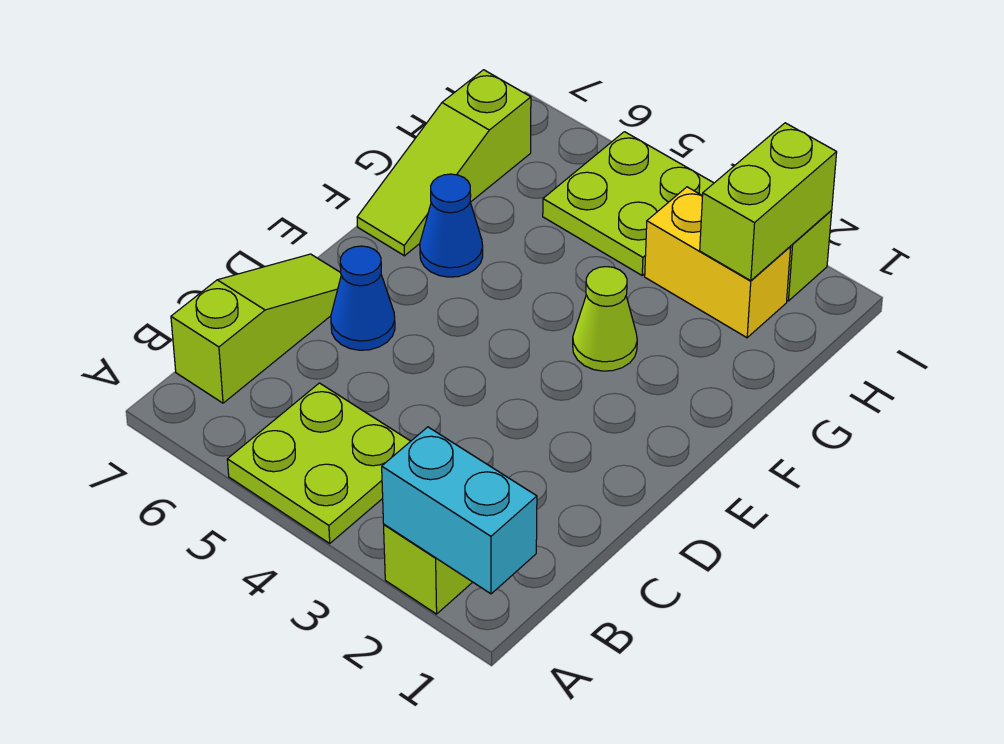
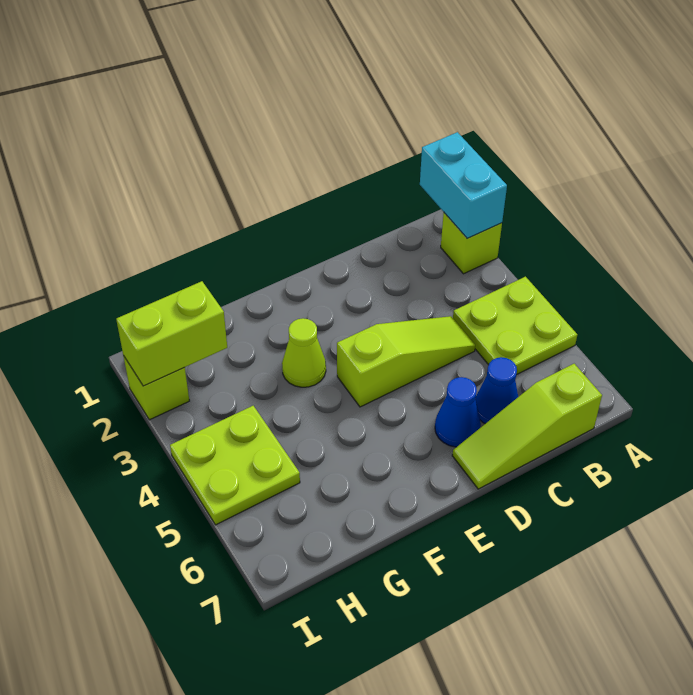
blue cone F6 level 1 -> blue cone C6 level 1
lime slope F7:H7 level 1 top H -> lime slope C4:E4 level 1 top E
yellow brick H2:H3 level 1 -> none

